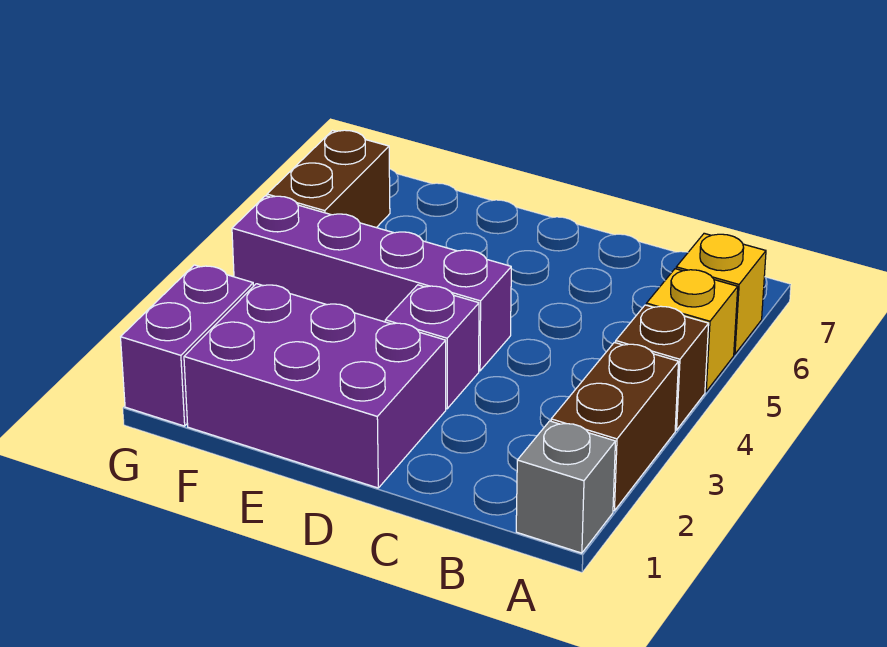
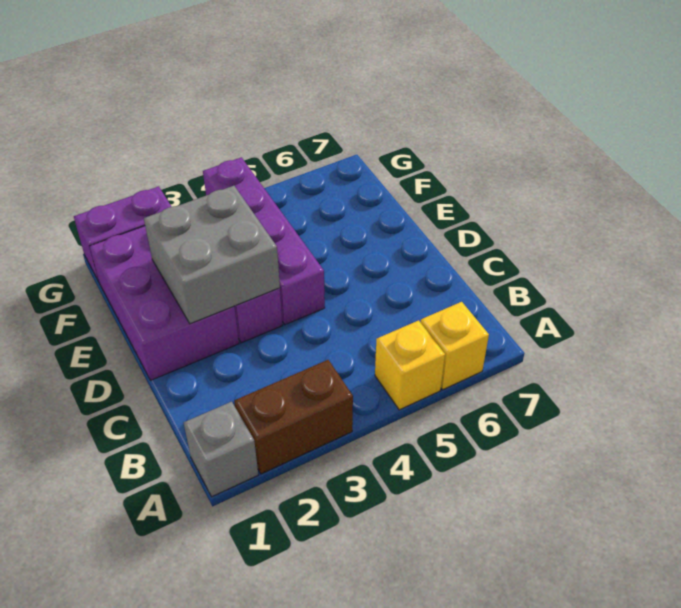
brown brick A4 level 1 -> none
none -> grey brick D2:E3 level 2
brown brick G5:G6 level 1 -> none

